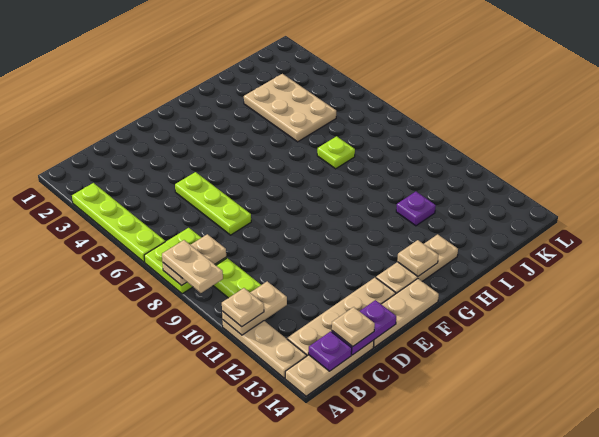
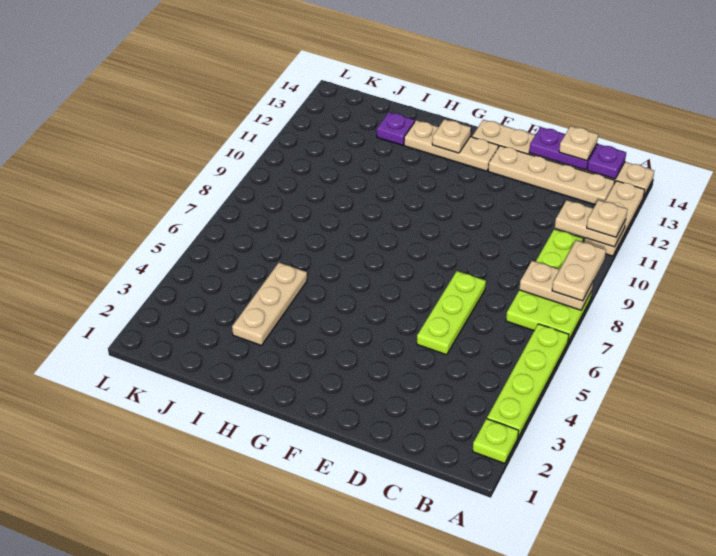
tan plate I3:J5 level 1 -> tan plate I3:I5 level 1
lime plate I7 level 1 -> lime plate A2 level 1
purple plate I11 level 1 -> purple plate I13 level 1

